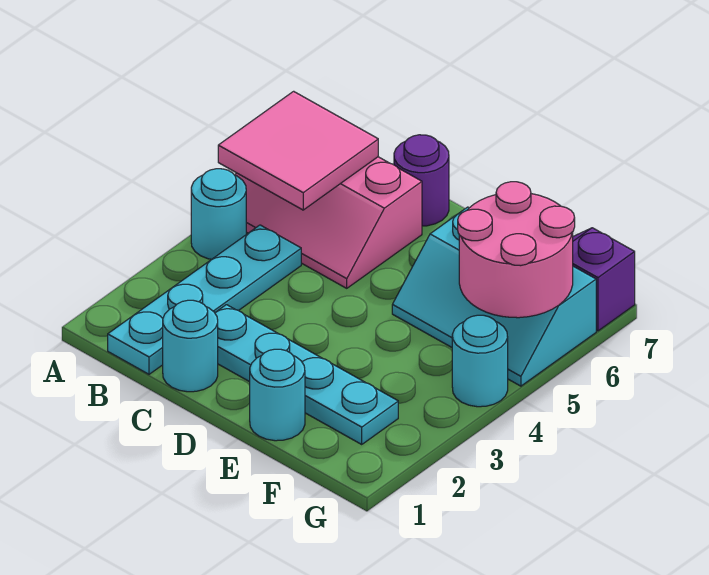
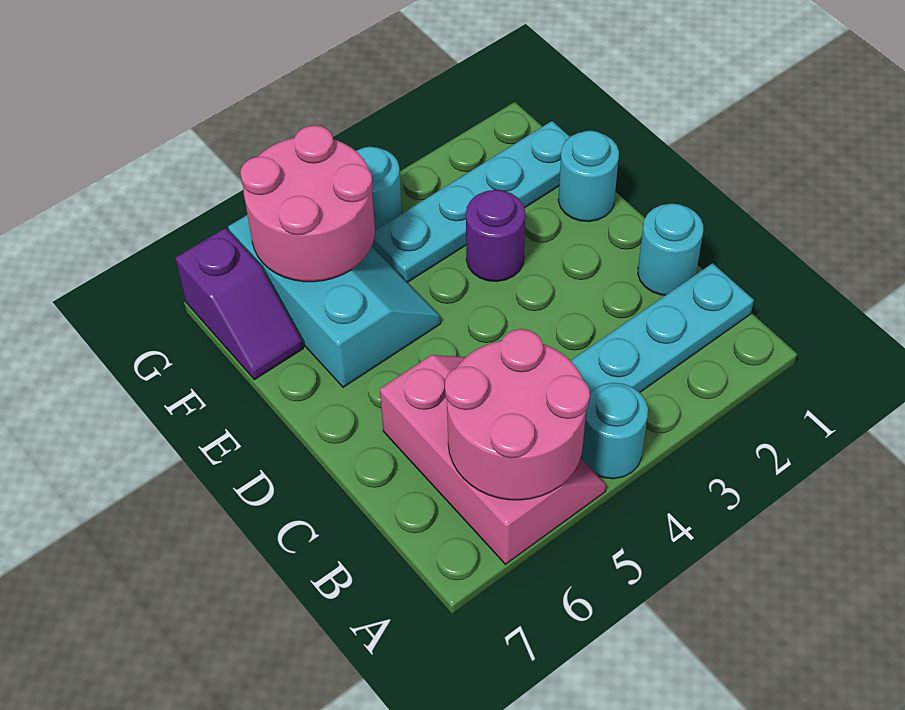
pink tile A5:B6 level 2 -> pink round brick A5:B6 level 2
cyan plate C2:F2 level 1 -> cyan plate F1:F4 level 1
purple round brick C7 level 1 -> purple round brick E3 level 1

